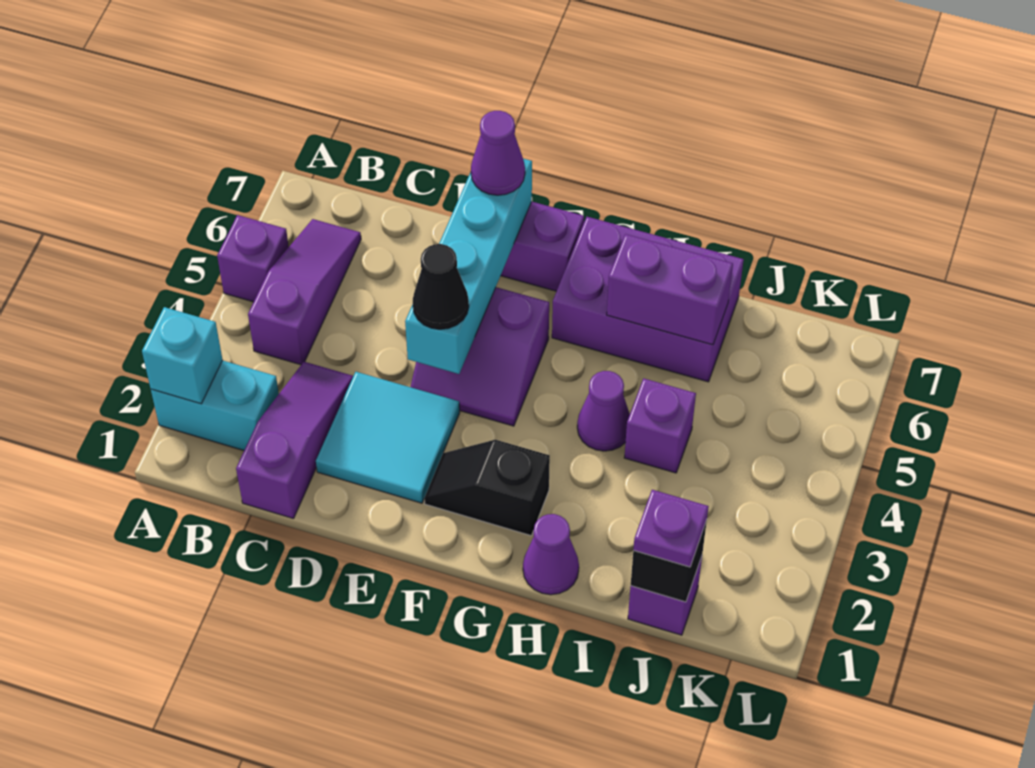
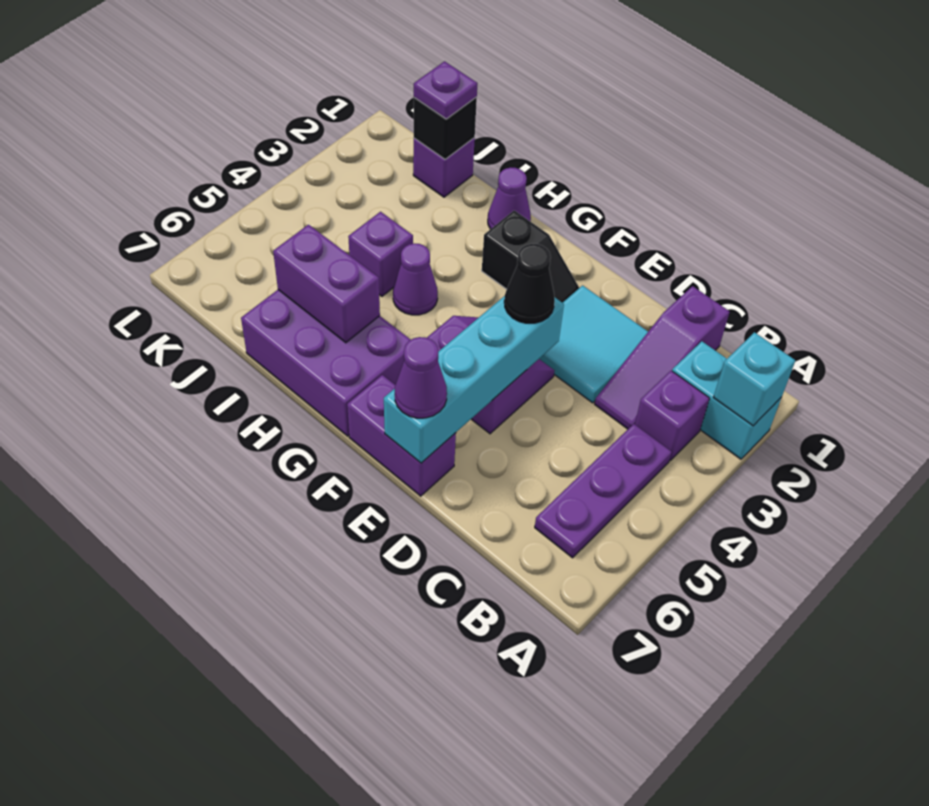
purple brick A5 level 1 -> purple brick B3 level 1
purple slope B4:B6 level 1 top 4 -> purple plate B4:B6 level 1

